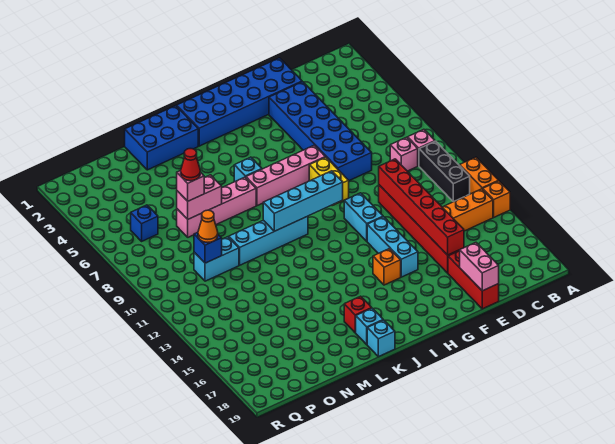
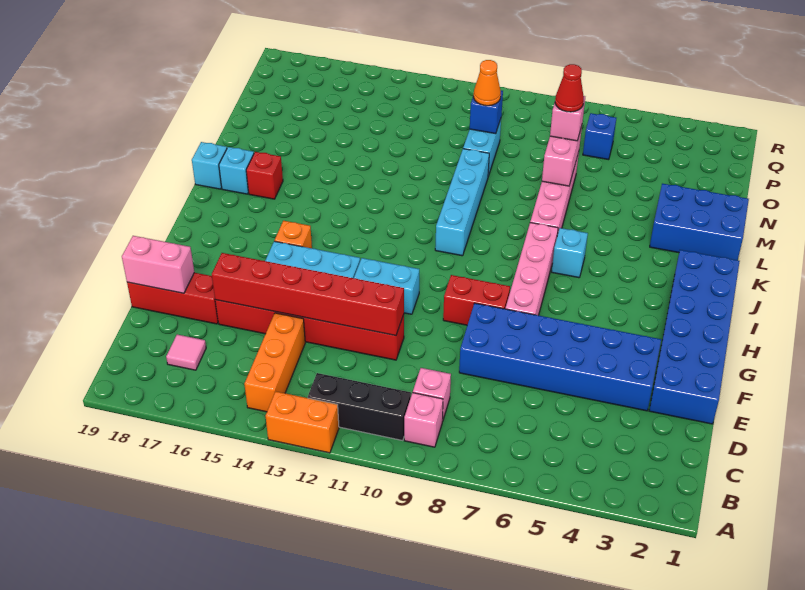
orange brick A14 level 1 -> none
none -> pink tile C17 level 1
yellow brick G8:G9 level 1 -> red brick G8:G9 level 1
cyan brick H10:K10 level 2 -> none
blue brick K1:M2 level 1 -> blue brick L1:M3 level 1

